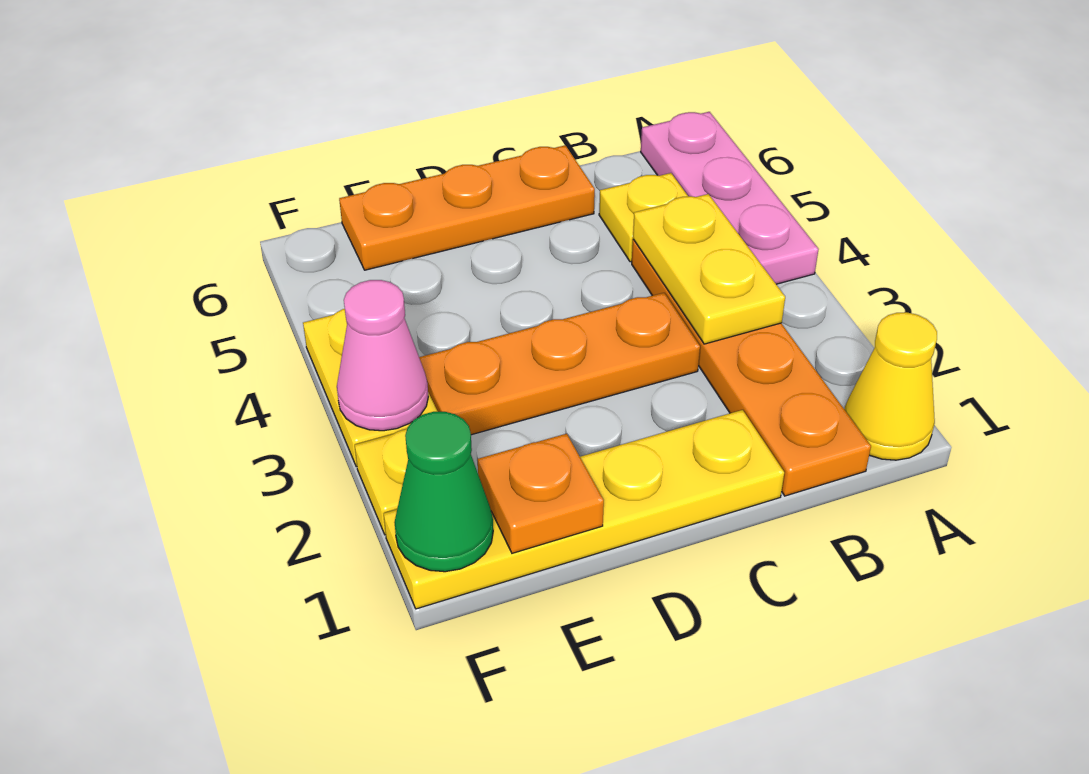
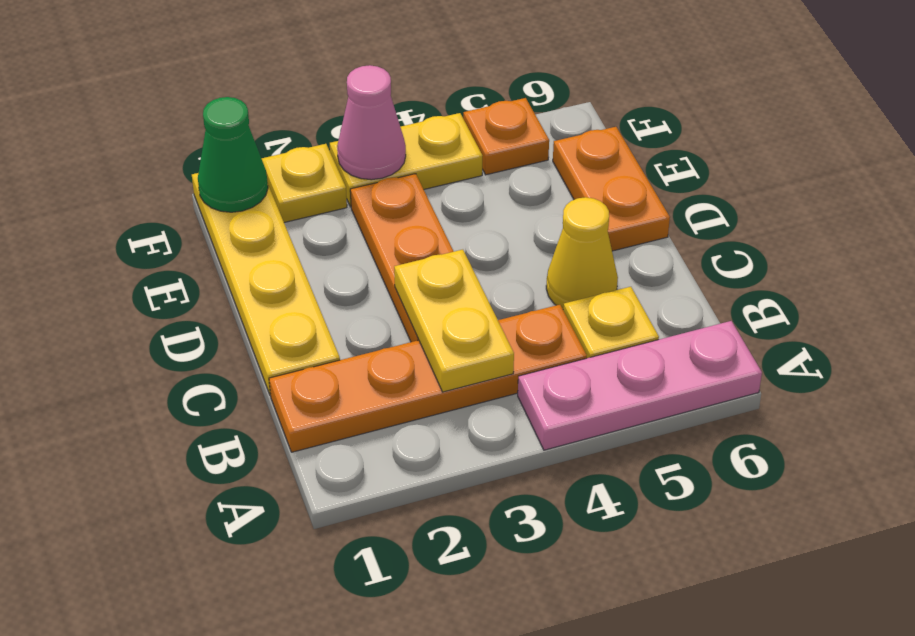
yellow cone A1 level 1 -> yellow cone C5 level 1
yellow plate B3:B4 level 2 -> yellow plate B3:C3 level 2
orange plate C6:E6 level 1 -> orange plate D6:E6 level 1
orange plate E1 level 2 -> orange plate F5 level 1

